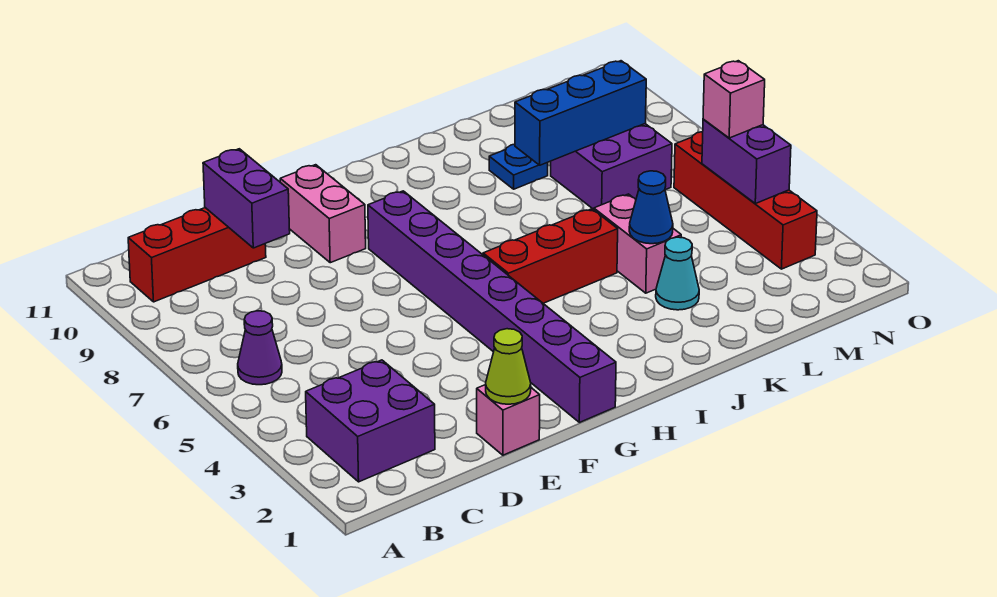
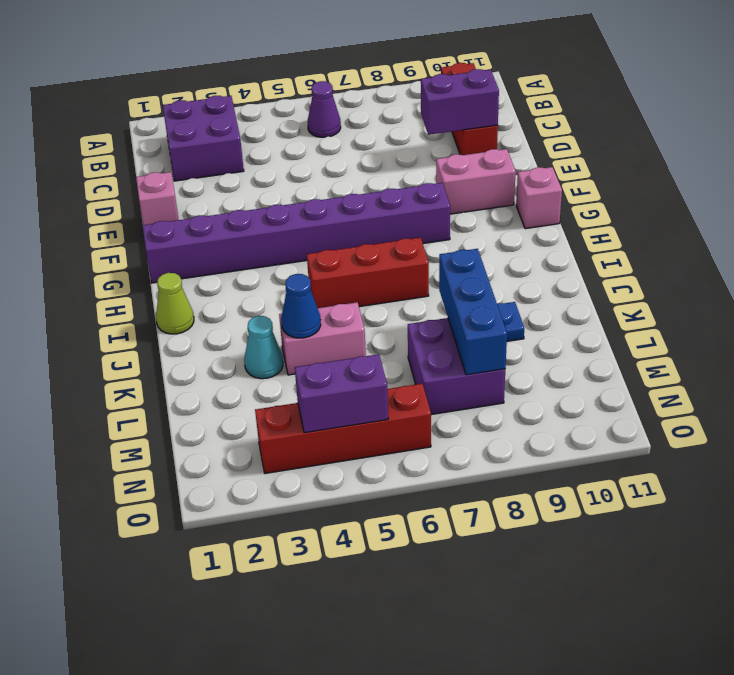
lime cone E1 level 2 -> lime cone I1 level 1
red brick H5:J5 level 1 -> red brick I5:I7 level 1
pink brick N5 level 3 -> pink brick G11 level 1

